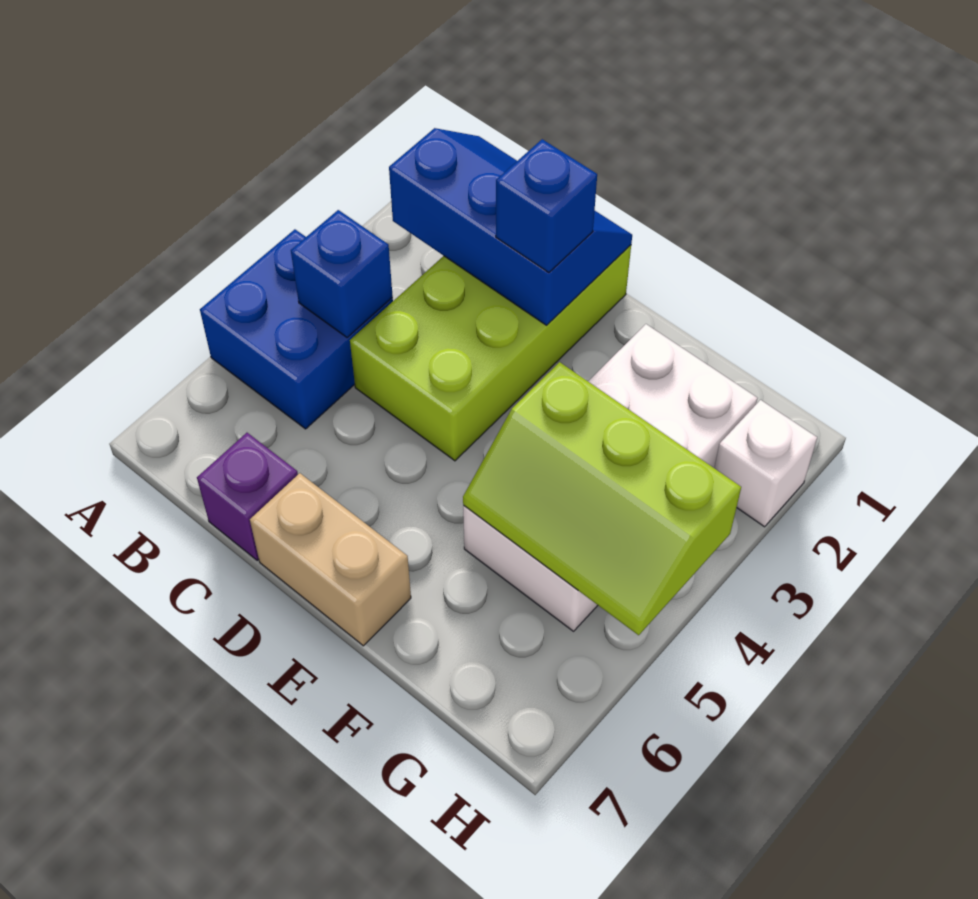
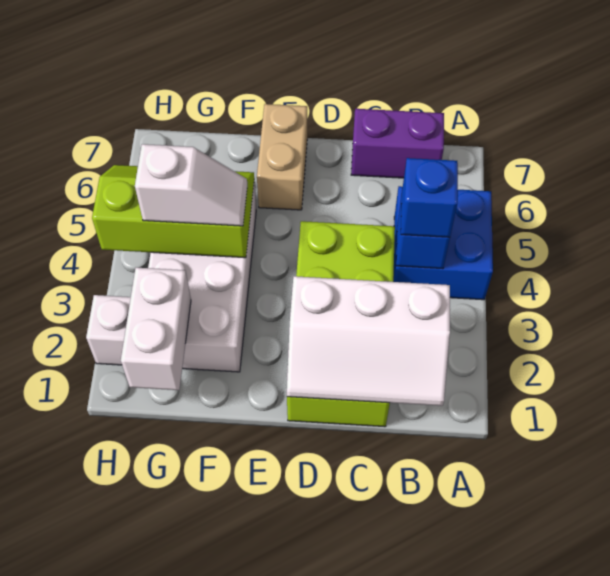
blue slope B1:D2 level 2 top 2 -> white slope B1:D2 level 2 top 2
purple brick C7 level 1 -> purple brick B7:C7 level 1
blue brick D2 level 3 -> blue brick B4 level 3
tan brick D7:E7 level 1 -> tan brick E6:E7 level 1
none -> white slope F4:G4 level 3 top G
none -> white brick G1:G2 level 2

